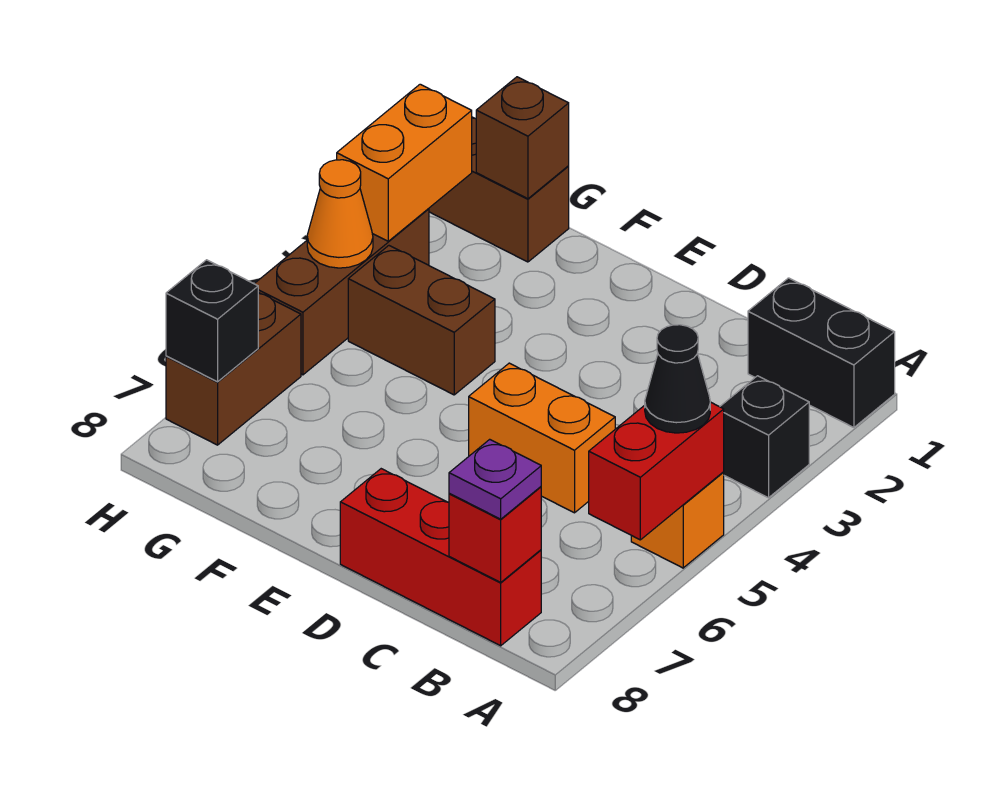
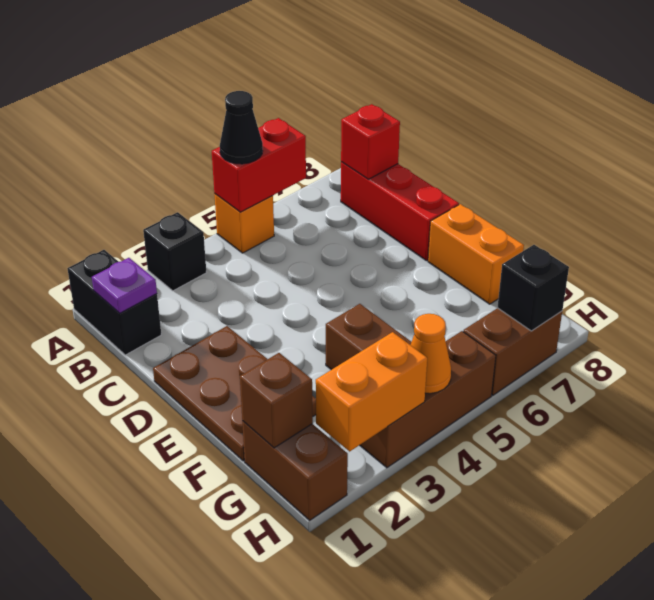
purple plate B8 level 3 -> purple plate B1 level 2
orange brick C5:D5 level 1 -> orange brick E8:F8 level 1
none -> brown plate D1:F2 level 1

